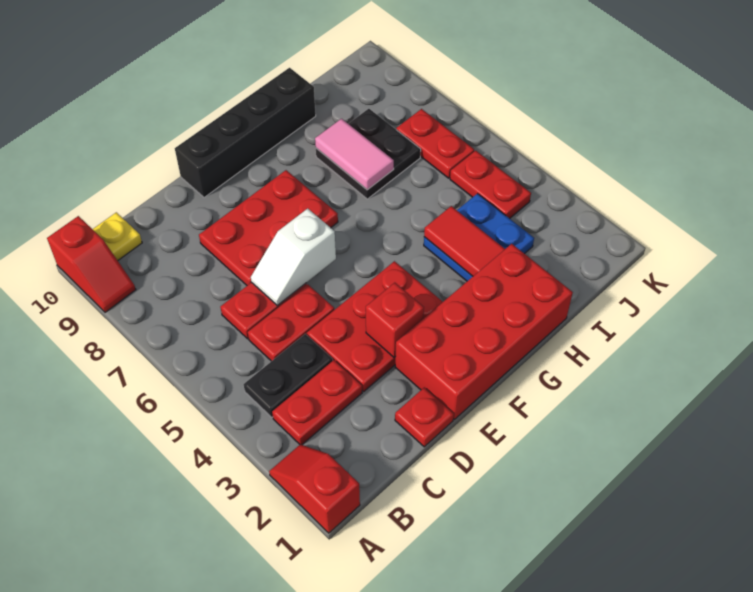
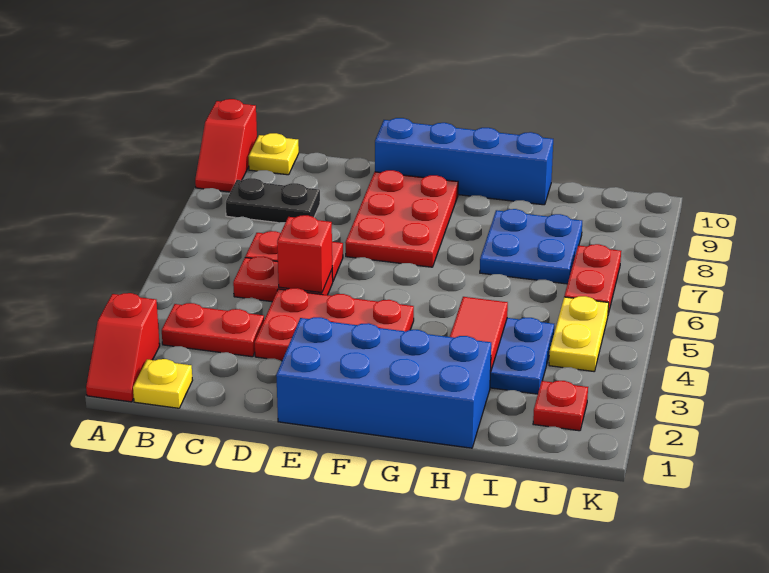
red slope A1:A2 level 1 top 1 -> red slope A1:A2 level 1 top 2
none -> yellow plate B1 level 1
black plate B4:C4 level 1 -> black plate B8:C8 level 1
red plate D1 level 1 -> red plate J2 level 1
white slope D6:E6 level 2 top E -> none
red plate D7:F8 level 1 -> red plate E7:F9 level 1
red brick E1:H2 level 1 -> blue brick E1:H2 level 1
red brick E3 level 2 -> red brick D5 level 2
black brick E10:H10 level 1 -> blue brick E10:H10 level 1
black plate H7:I8 level 1 -> blue plate H7:I8 level 1
pink tile H7:H8 level 2 -> none
red plate J4:J5 level 1 -> yellow plate J4:J5 level 1

